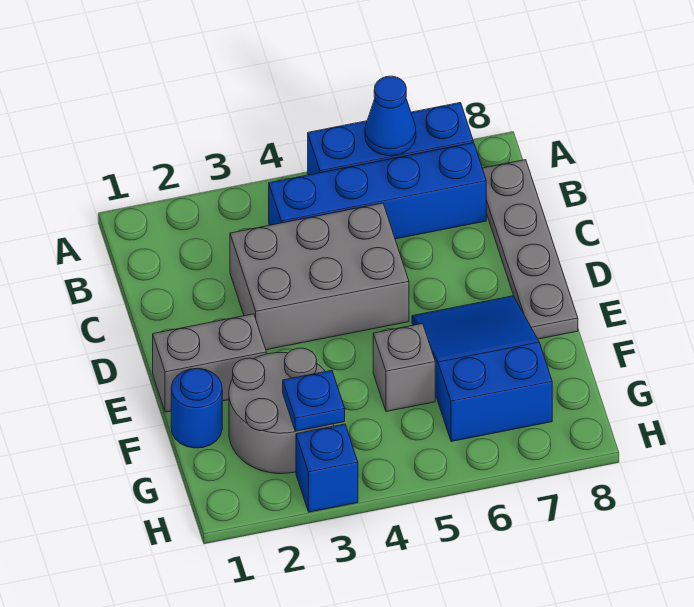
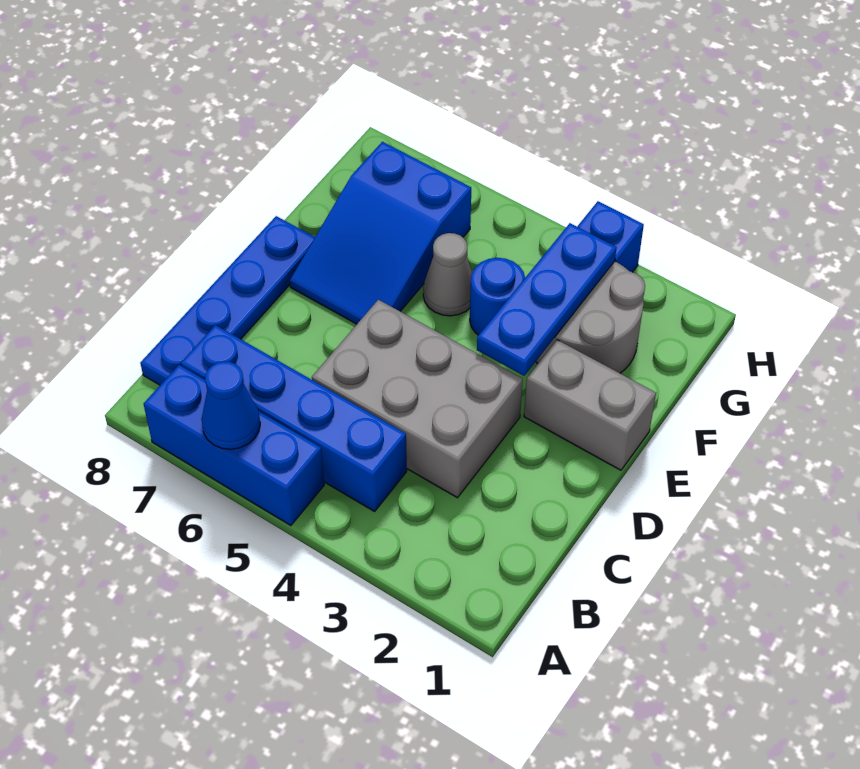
grey plate B8:E8 level 1 -> blue plate B8:E8 level 1
blue round brick F1 level 1 -> blue round brick F4 level 1
grey brick F5 level 1 -> grey cone F5 level 1
blue plate G3 level 2 -> blue plate E3:G3 level 2

